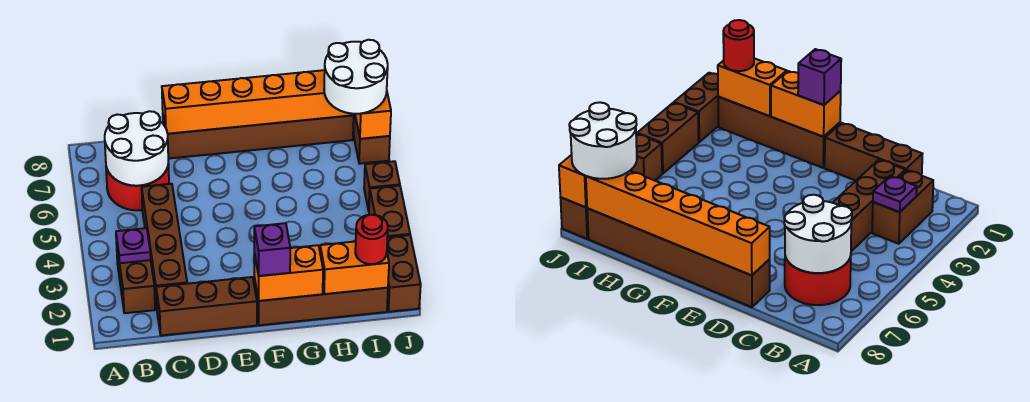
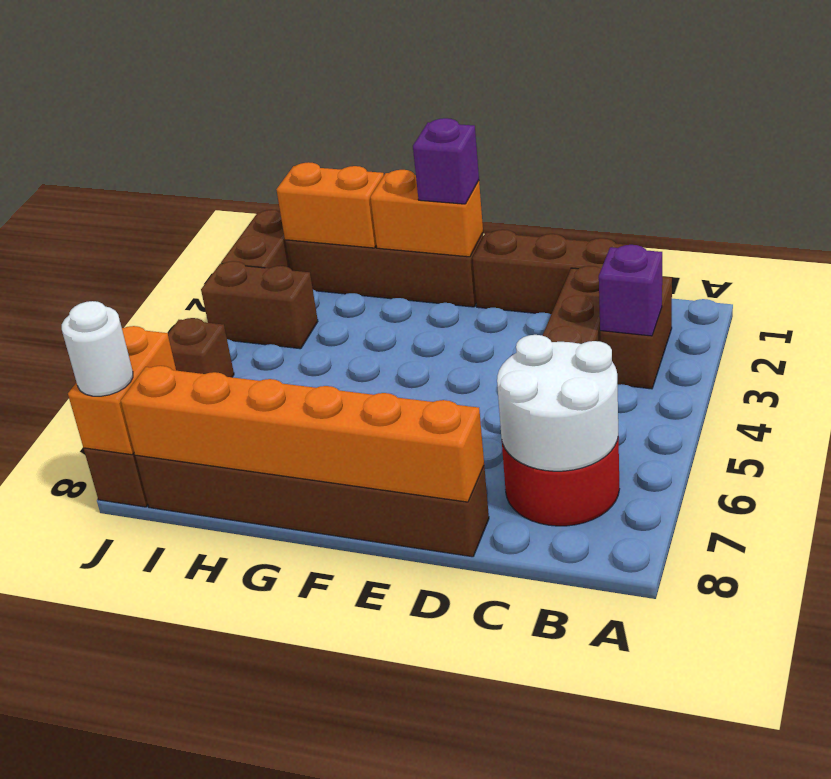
purple plate B3 level 2 -> purple brick B3 level 2
red round brick I1 level 3 -> none
white round brick I7:J8 level 3 -> white round brick J8 level 3
brown brick J3:J4 level 1 -> brown brick I3:J3 level 1

